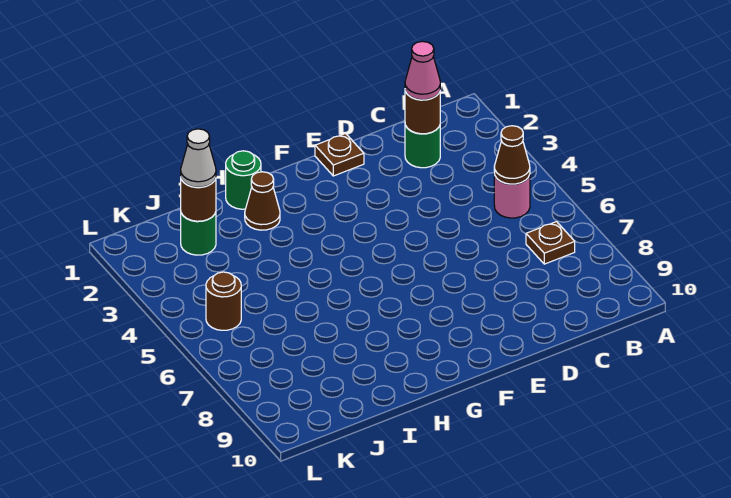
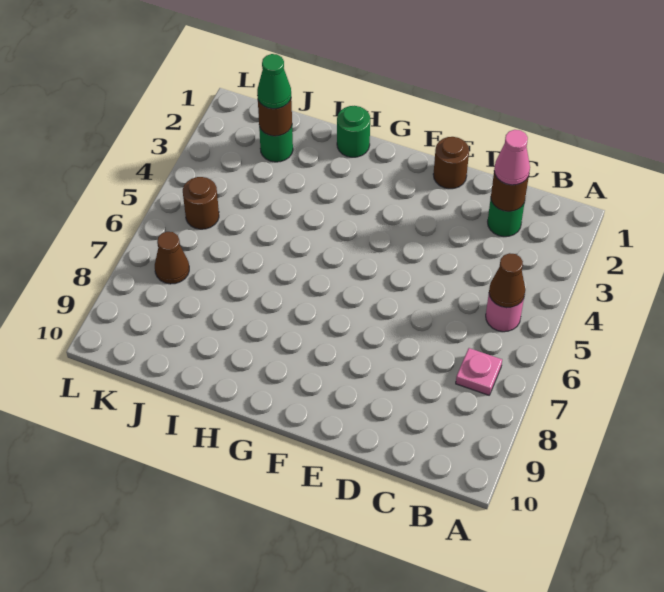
brown plate B7 level 1 -> pink plate B7 level 1
brown plate E1 level 1 -> brown round brick E1 level 1
brown cone H2 level 1 -> brown cone K7 level 1
white cone J2 level 3 -> green cone J2 level 3

